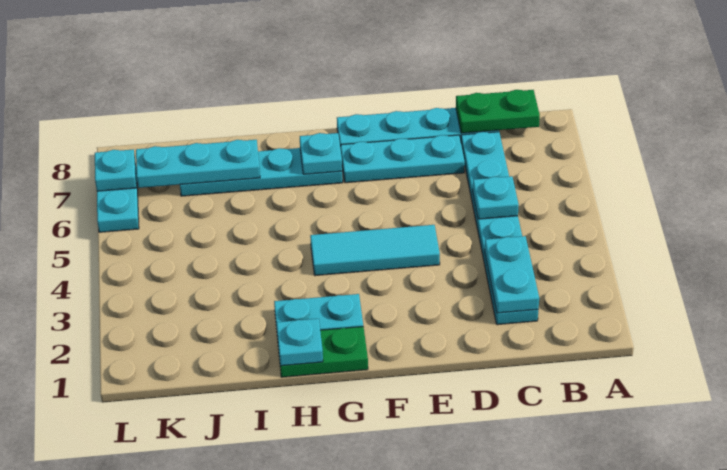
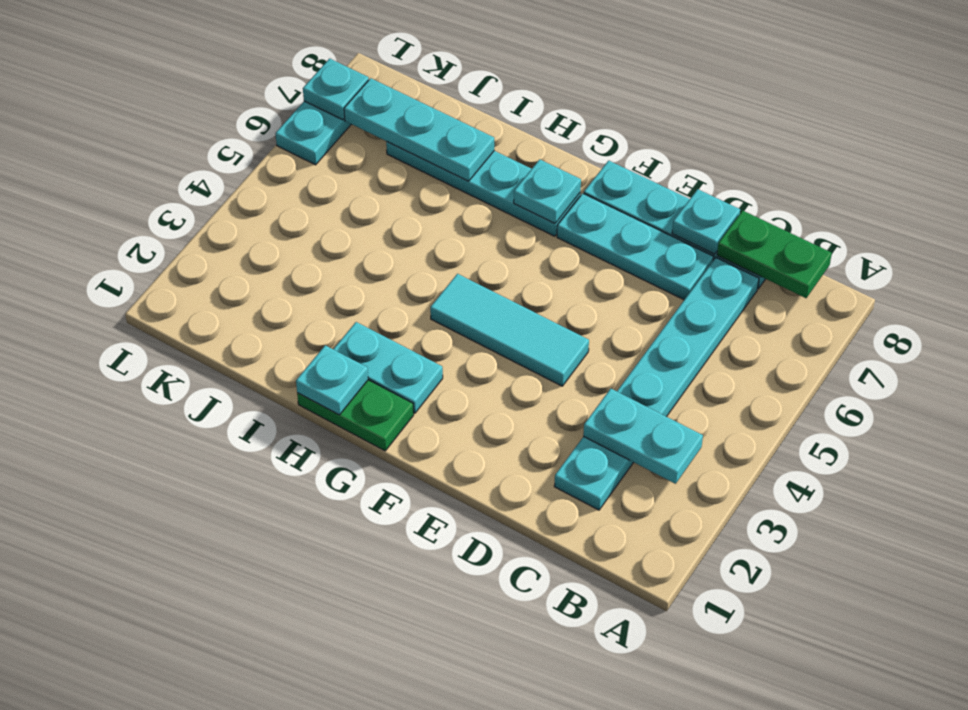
cyan plate C2:C3 level 2 -> cyan plate B3:C3 level 2
cyan plate C5 level 2 -> cyan plate D8 level 2

